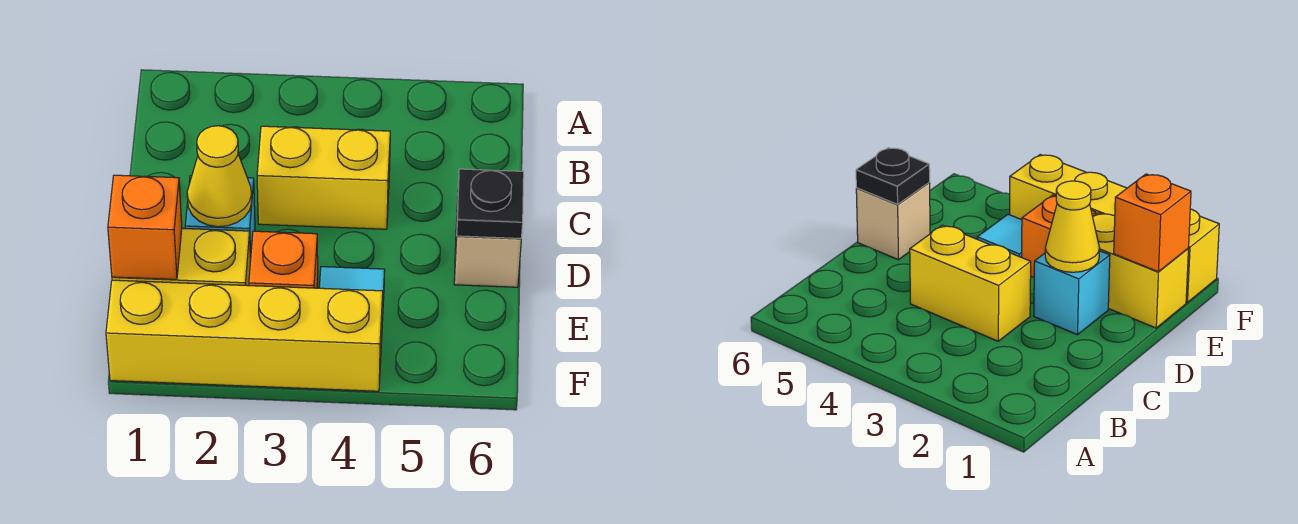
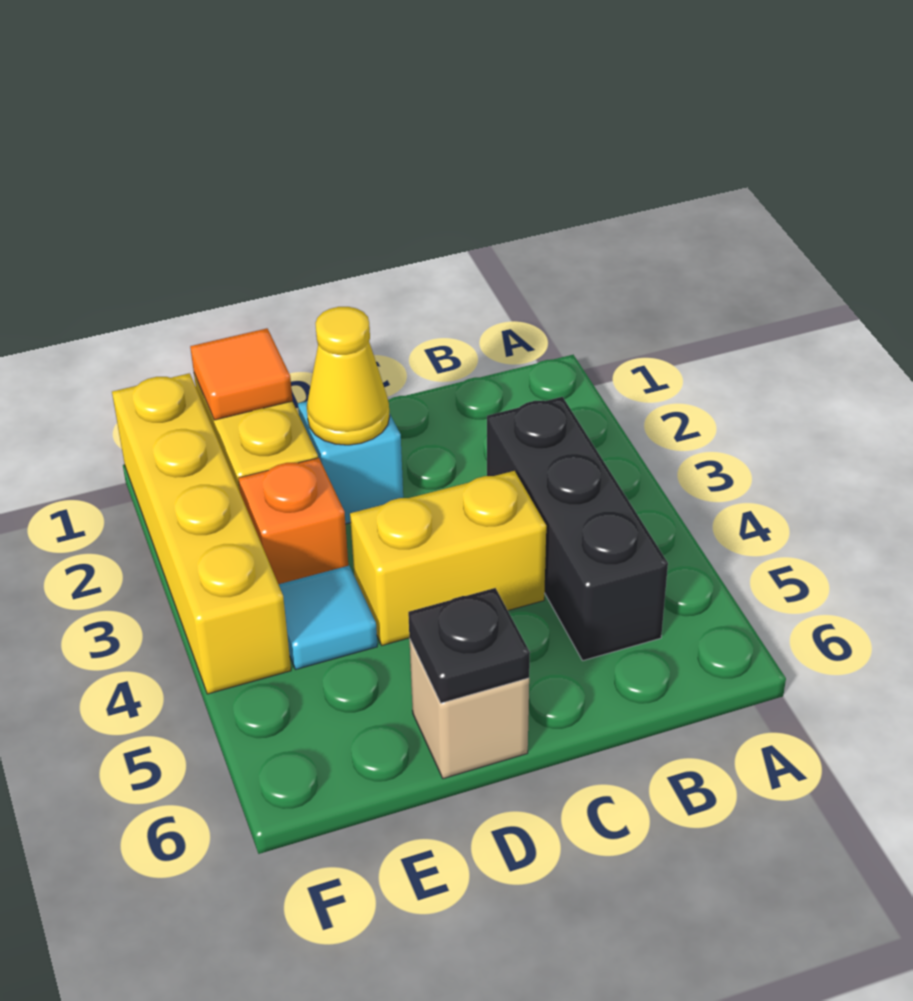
none -> black brick B3:B5 level 1
yellow brick C3:C4 level 1 -> yellow brick C4:D4 level 1
orange brick E1 level 2 -> orange tile E1 level 2

